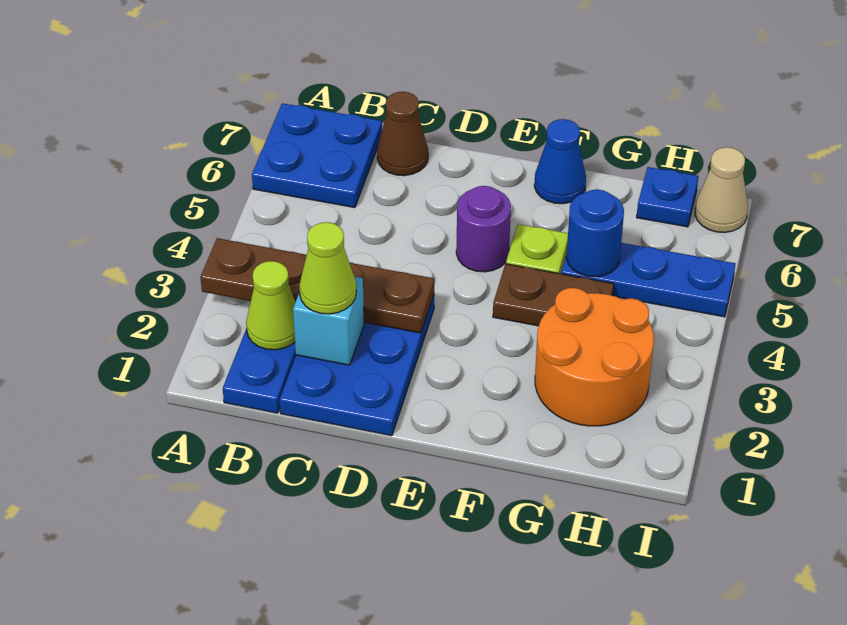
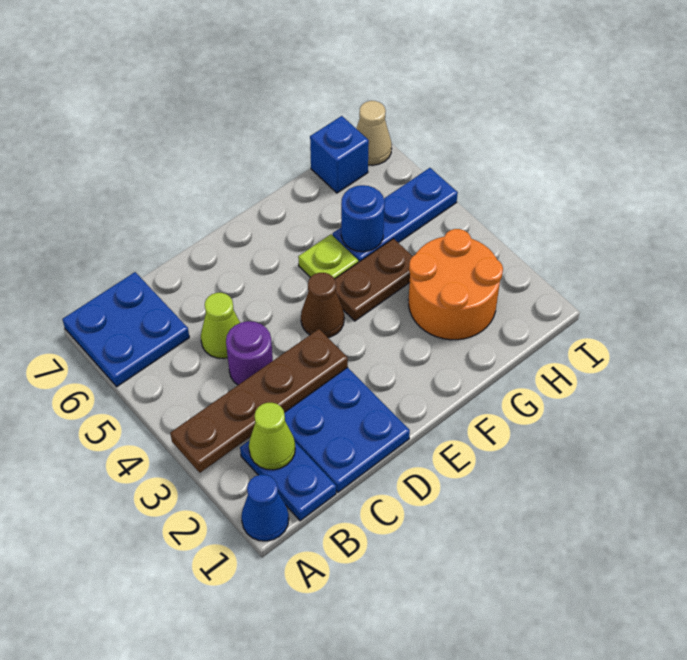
cyan brick C2 level 2 -> none
lime cone C2 level 3 -> lime cone C5 level 1
brown cone C7 level 1 -> brown cone E4 level 1
purple round brick E5 level 1 -> purple round brick C4 level 1
blue cone F7 level 1 -> blue cone A1 level 1
blue plate H7 level 1 -> blue brick H7 level 1

